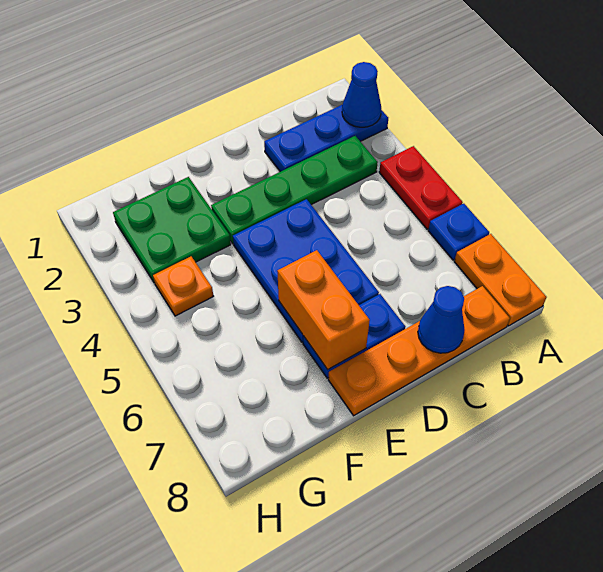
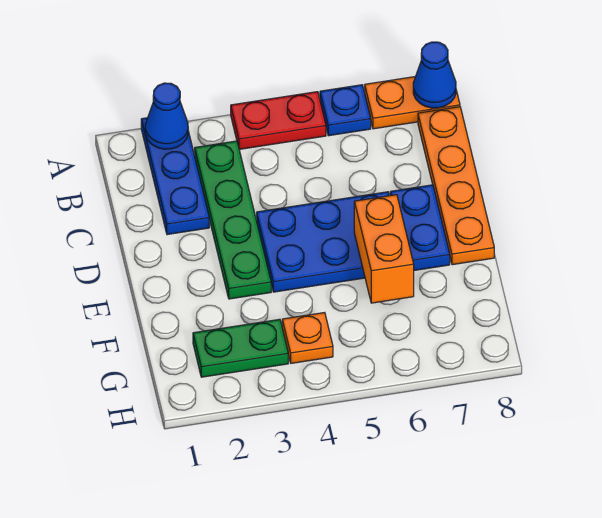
blue cone C8 level 2 -> blue cone A8 level 2
orange brick E6:E7 level 2 -> orange brick E6:F6 level 2
green plate F2:G3 level 1 -> green plate G2:G3 level 1

